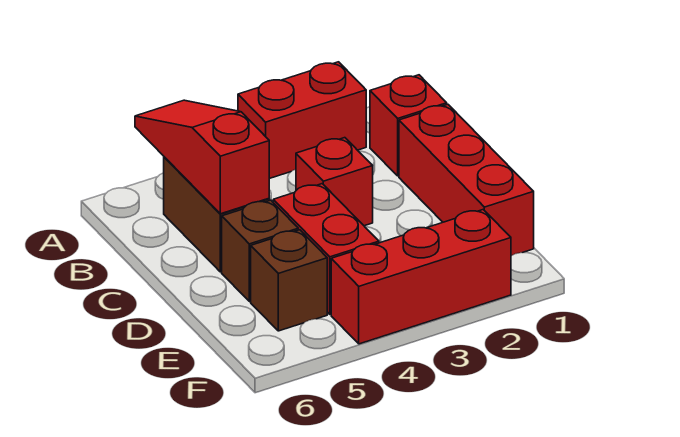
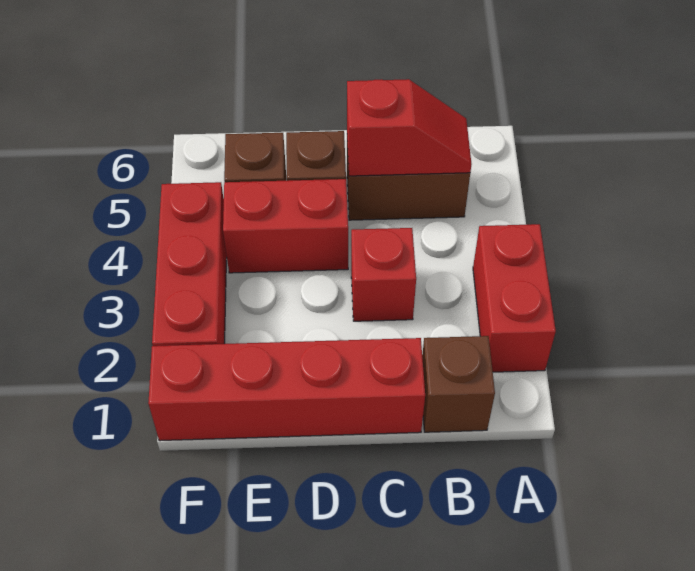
red slope A5:C5 level 2 top C -> red slope B5:C5 level 2 top C
red brick B1 level 1 -> brown brick B1 level 1
red brick C1:E1 level 1 -> red brick C1:F1 level 1

